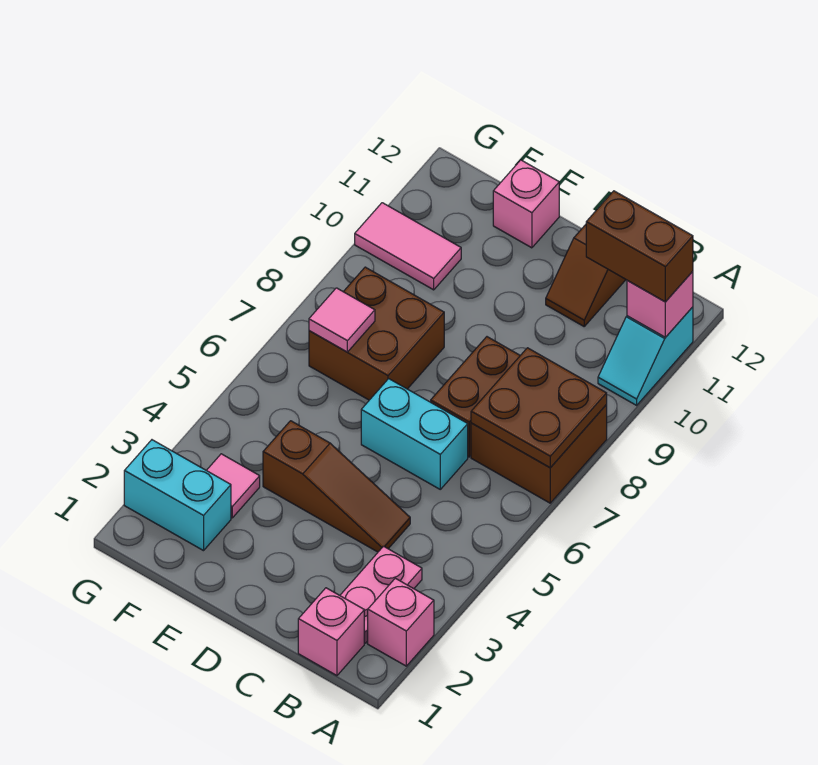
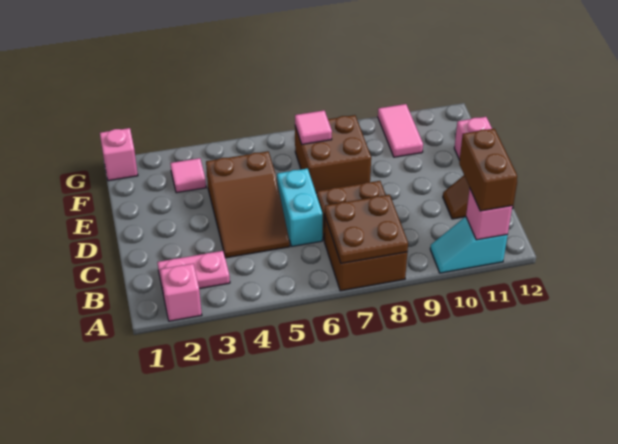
pink brick B1 level 1 -> pink brick G1 level 1
brown slope C4:E4 level 1 top E -> brown slope C4:E5 level 1 top E
cyan brick F2:G2 level 1 -> none

